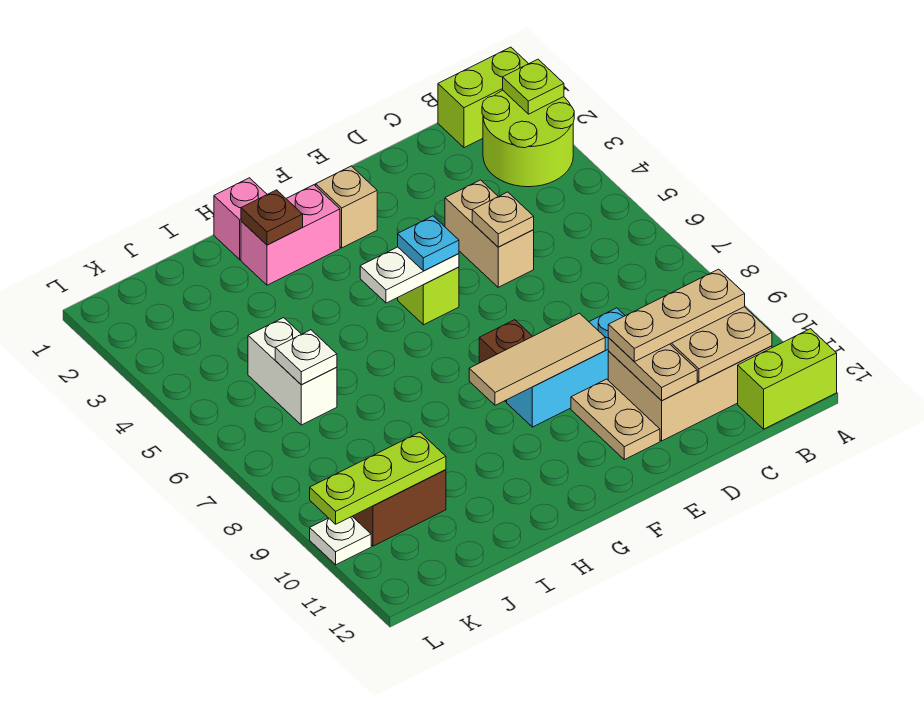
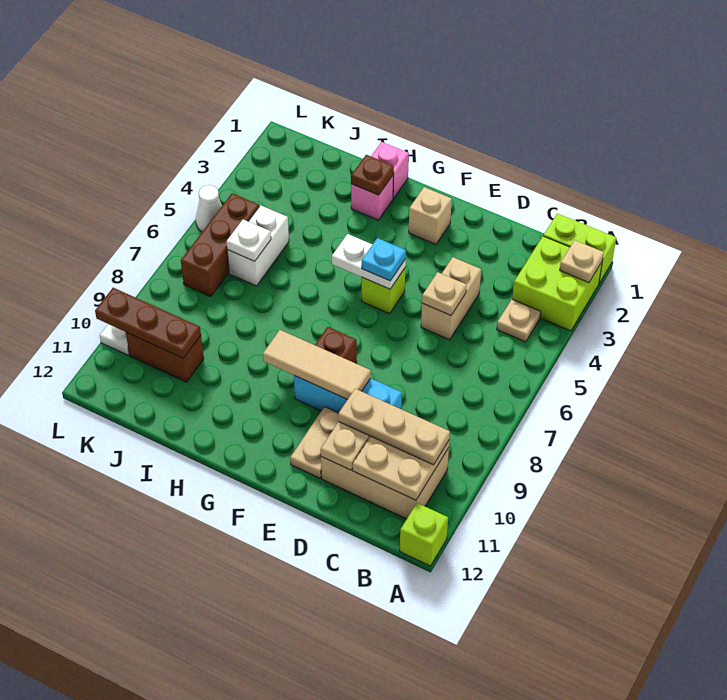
lime round brick A2:B3 level 1 -> lime brick A2:B3 level 1
lime plate A2 level 2 -> tan plate A2 level 2
lime brick A12:B12 level 1 -> lime brick A12 level 1
none -> tan plate B4 level 1
pink brick G2:H2 level 1 -> pink brick H2 level 1
lime plate J10:L10 level 2 -> brown plate J10:L10 level 2
none -> brown brick K5:K7 level 1
none -> white cone L5 level 1

